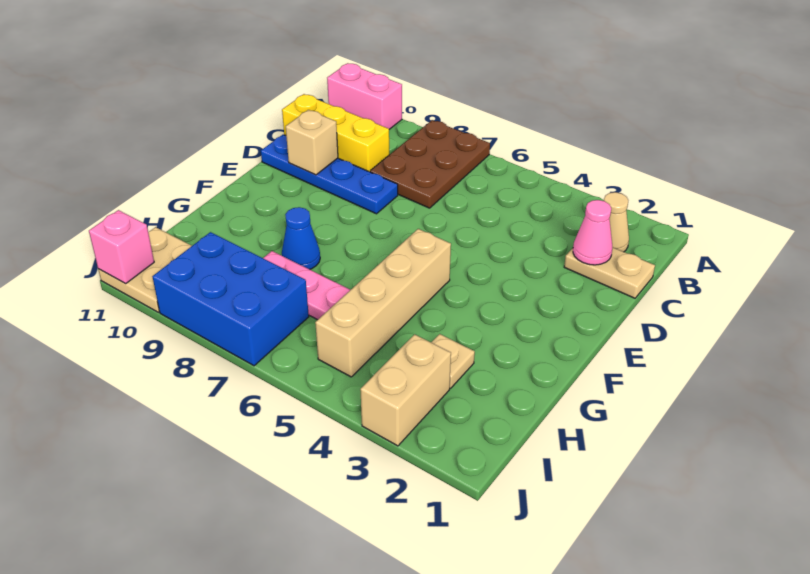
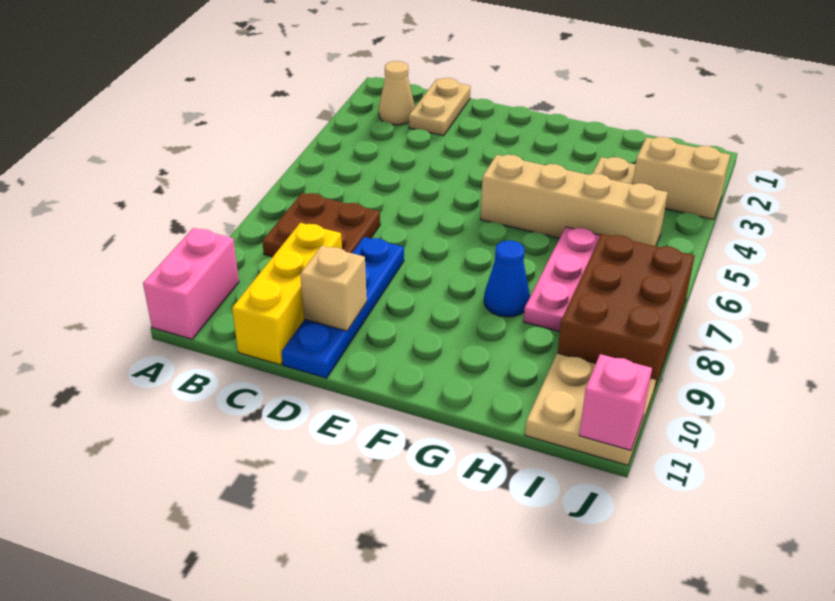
brown plate A7:C8 level 1 -> brown plate B7:C8 level 1
pink cone C2 level 2 -> none
blue brick I7:J9 level 1 -> brown brick I7:J9 level 1

